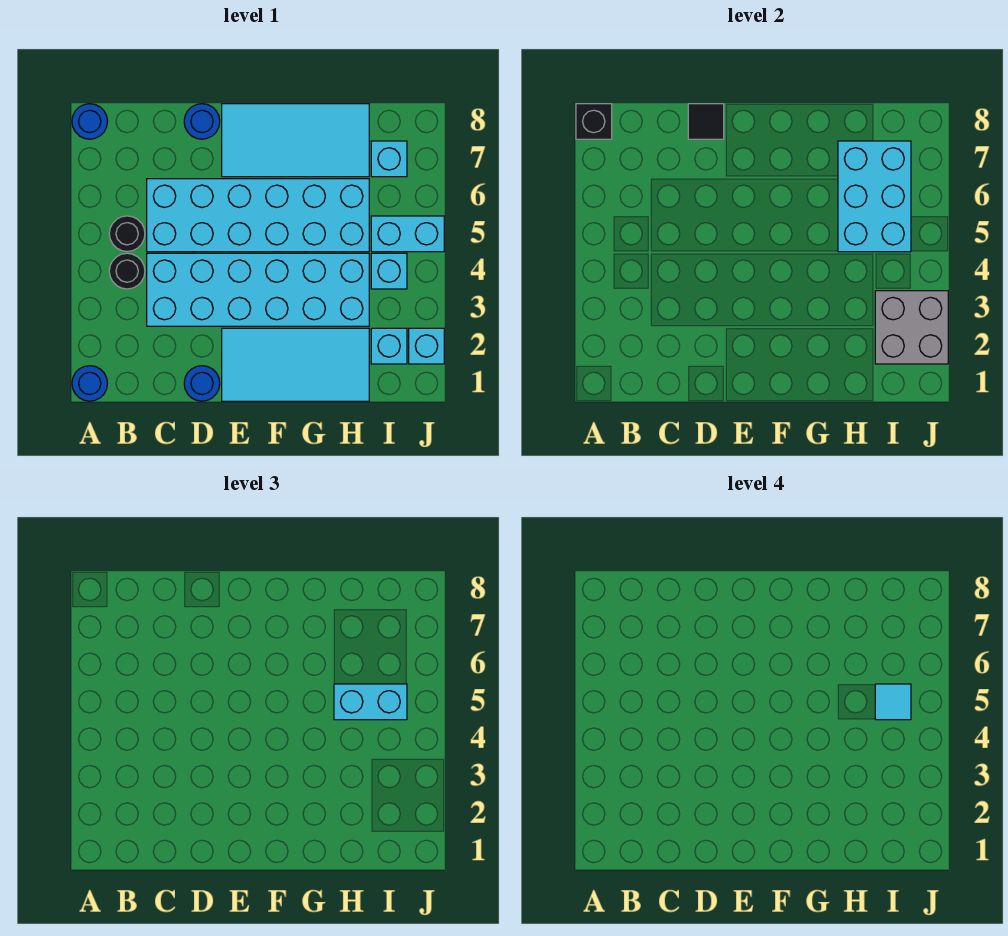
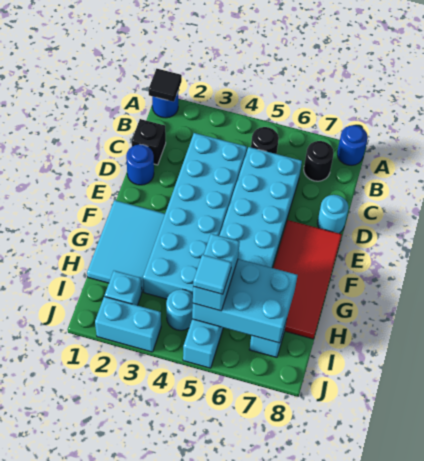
black brick A8 level 2 -> black brick C1 level 1
black round brick B4 level 1 -> black round brick B7 level 1
blue round brick D8 level 1 -> cyan round brick D8 level 1
black tile D8 level 2 -> black tile A1 level 2
cyan tile E1:H2 level 1 -> cyan tile F1:H2 level 1
cyan tile E7:H8 level 1 -> red tile E7:H8 level 1
grey brick I2:J3 level 2 -> none
cyan brick I4 level 1 -> cyan round brick I4 level 1
cyan brick J2 level 1 -> cyan brick J2:J3 level 1

